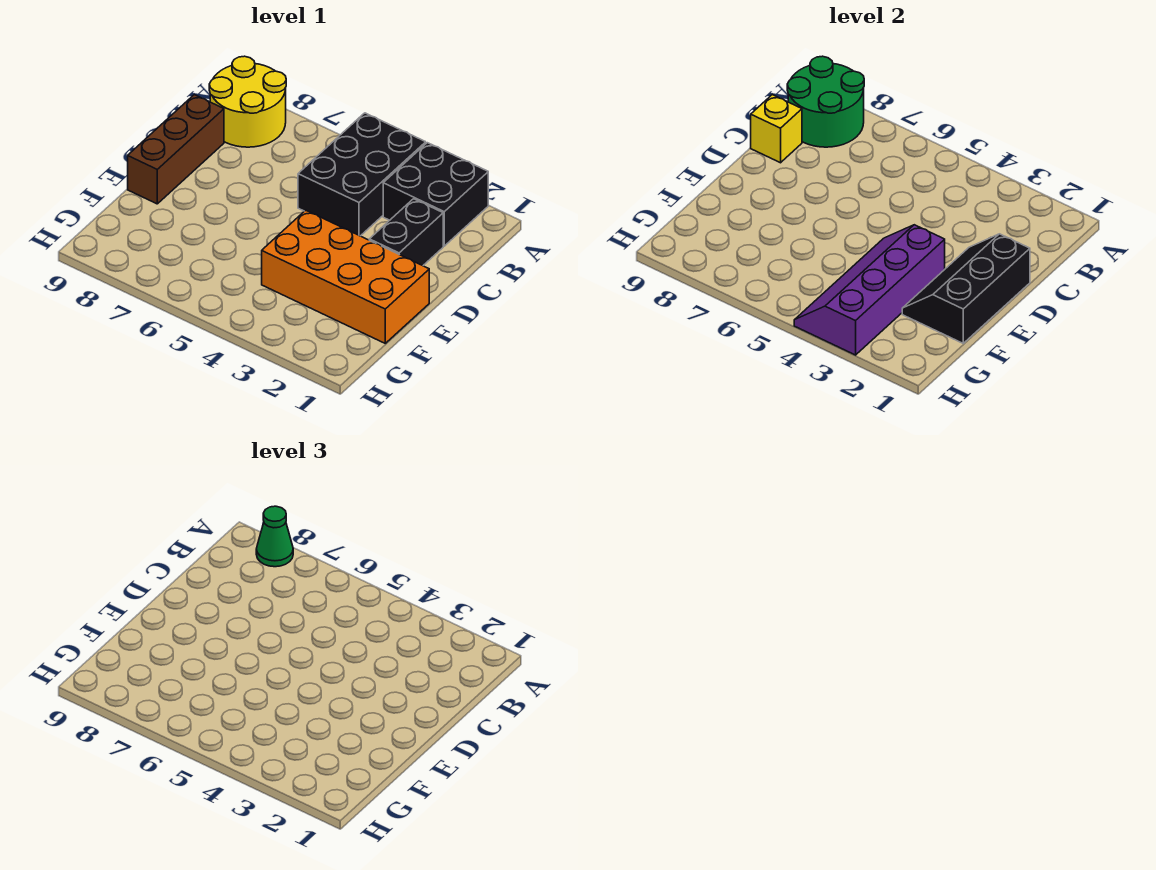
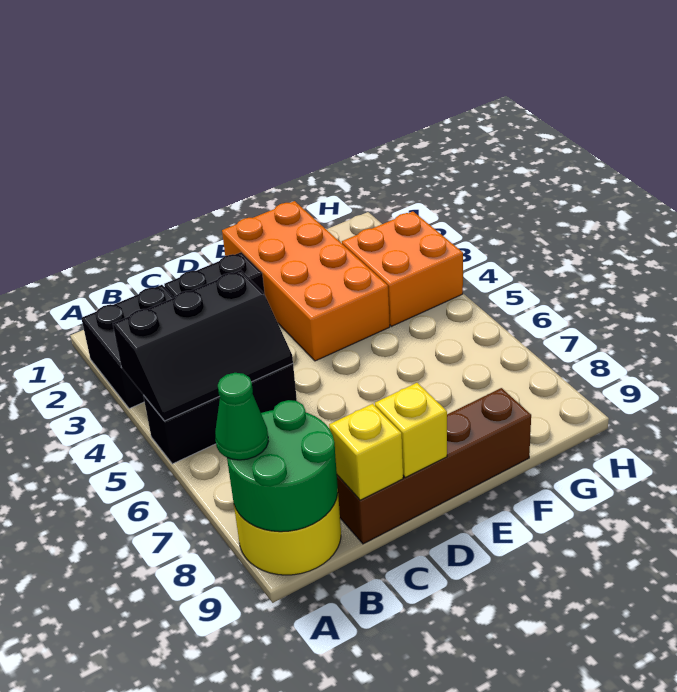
black brick A4:C5 level 1 -> black brick A5:C5 level 1
brown brick C9:E9 level 1 -> brown brick C9:F9 level 1
black slope D1:F2 level 2 top 1 -> black slope A4:C5 level 2 top 4
none -> yellow brick D9 level 2
purple slope E3:H4 level 2 top 3 -> none
none -> orange brick G3:H4 level 1

